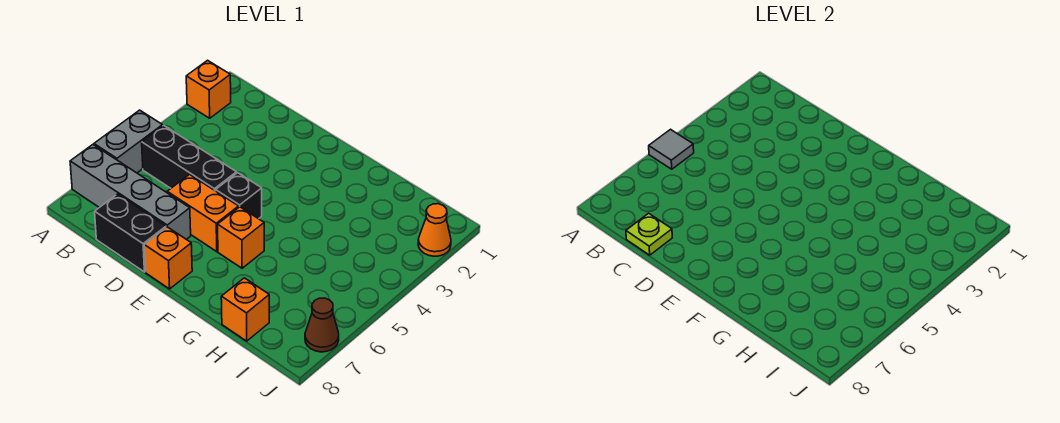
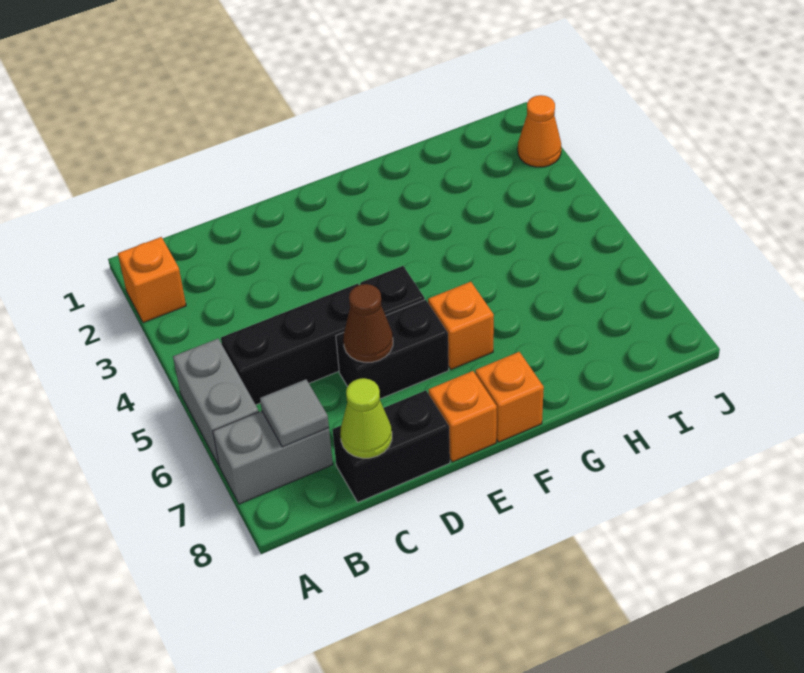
grey tile A5 level 2 -> grey tile B7 level 2
grey brick A7:D7 level 1 -> grey brick A7:B7 level 1
lime plate C8 level 2 -> lime cone C8 level 2
orange brick D6:E6 level 1 -> black brick D6:E6 level 1
orange brick H8 level 1 -> orange brick F8 level 1
brown cone J7 level 1 -> brown cone D6 level 2

